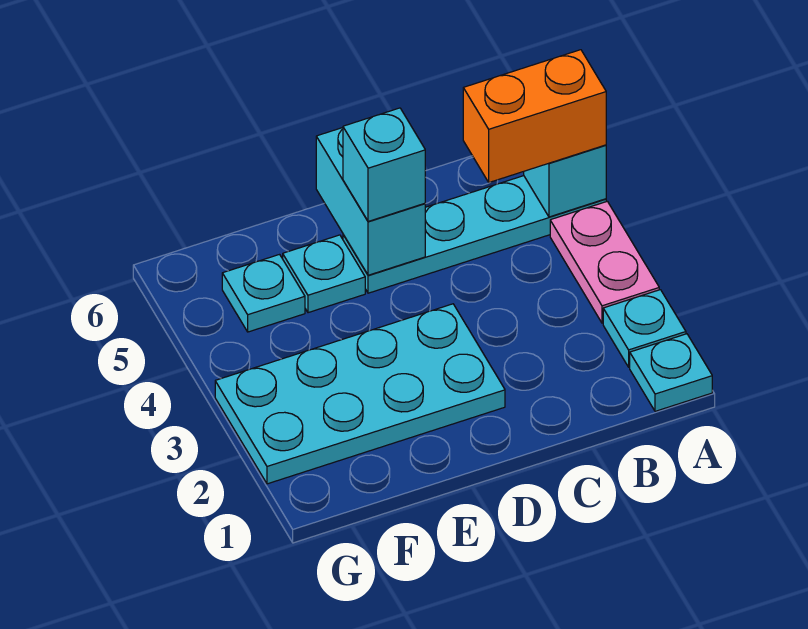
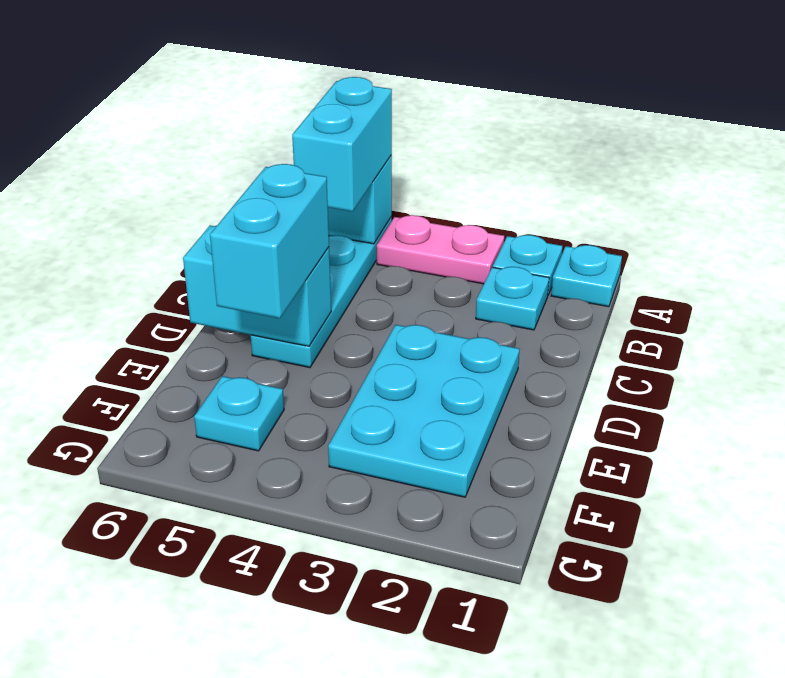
orange brick A5:B5 level 3 -> cyan brick A5:B5 level 3
cyan plate D2:G3 level 1 -> cyan plate D2:F3 level 1
cyan brick D5 level 3 -> cyan brick D5:E5 level 3
cyan plate E5 level 1 -> cyan plate B2 level 1

